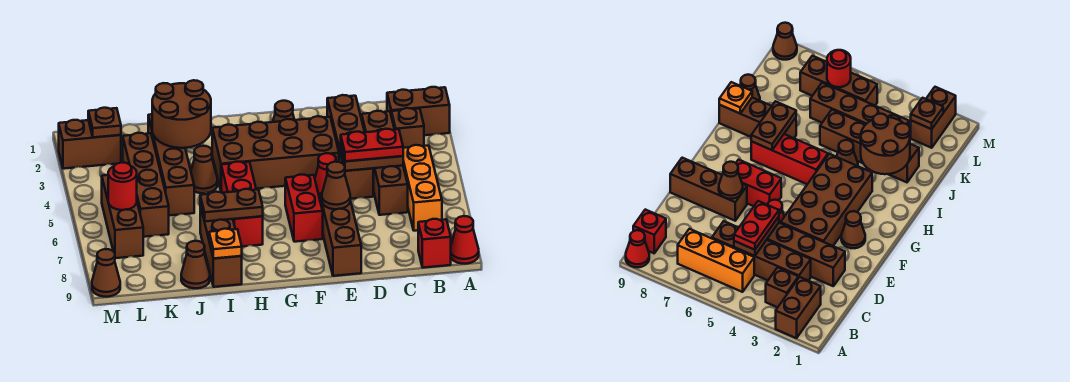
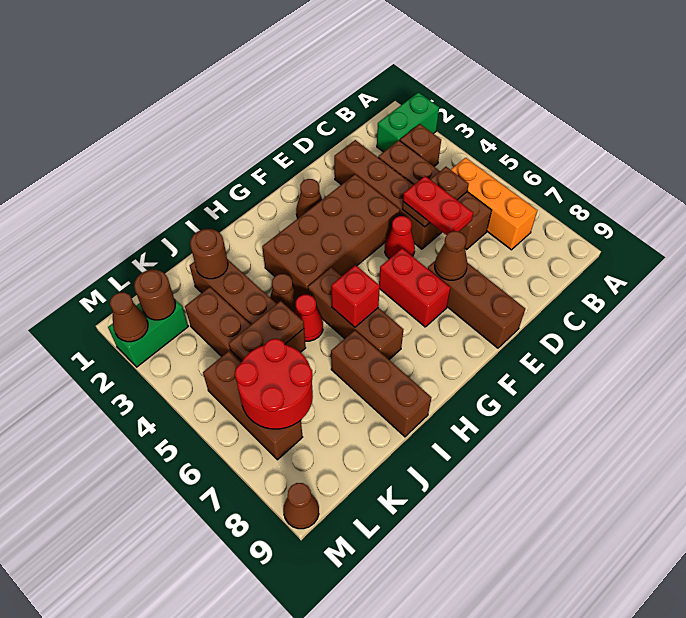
brown brick A2:B2 level 1 -> green brick A2:B2 level 1
red cone A9 level 1 -> red cone I5 level 1
red brick B9 level 1 -> red brick H6 level 2
red plate C5:D5 level 3 -> red plate D5:D6 level 3
red brick H5:H7 level 1 -> brown brick H5:H7 level 1
brown plate H7:I7 level 2 -> brown plate J5:K5 level 2
brown round brick I2:J3 level 2 -> brown round brick J2 level 2
orange plate I9 level 2 -> none
brown cone J9 level 1 -> brown cone M2 level 2
brown brick L2:M2 level 1 -> green brick L2:M2 level 1
brown plate L2 level 2 -> brown round brick L2 level 2
red round brick L6 level 2 -> red round brick K6:L7 level 2

